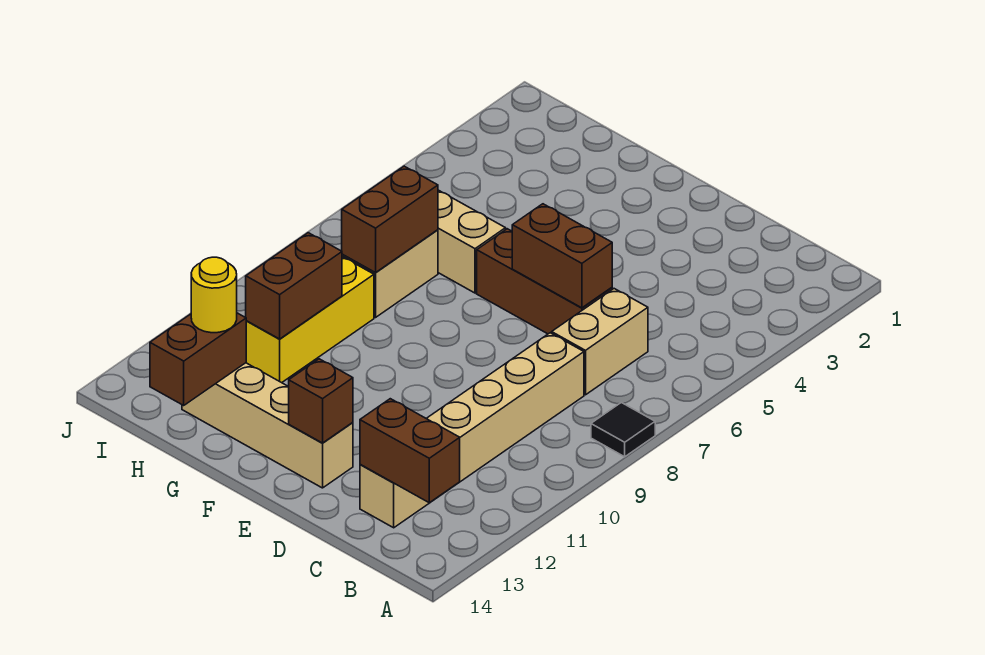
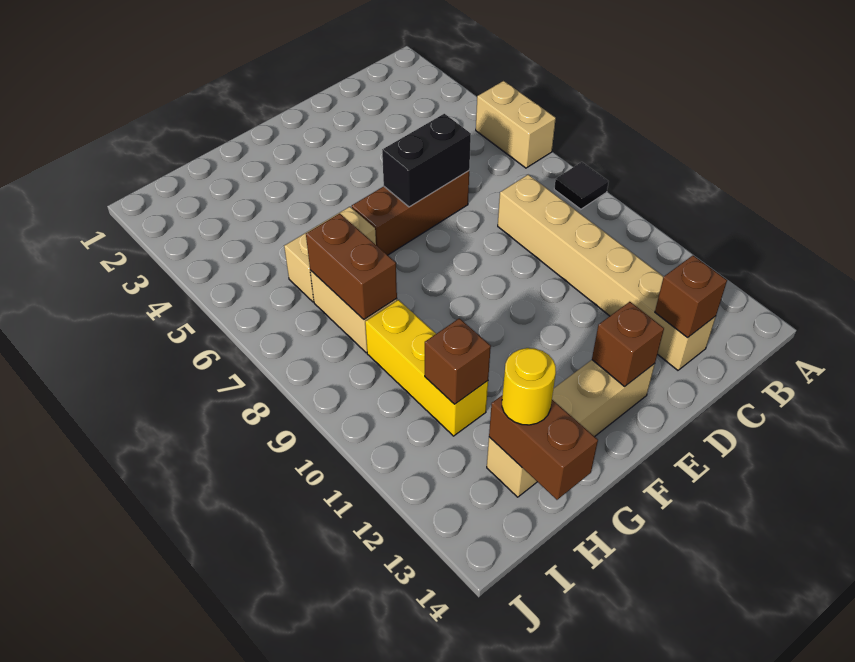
brown brick B13:C13 level 2 -> brown brick C13 level 2
tan brick C6:C7 level 1 -> tan brick A5:A6 level 1
brown brick D6:E6 level 2 -> black brick D6:E6 level 2
brown brick H10:H11 level 2 -> brown brick H11 level 2

